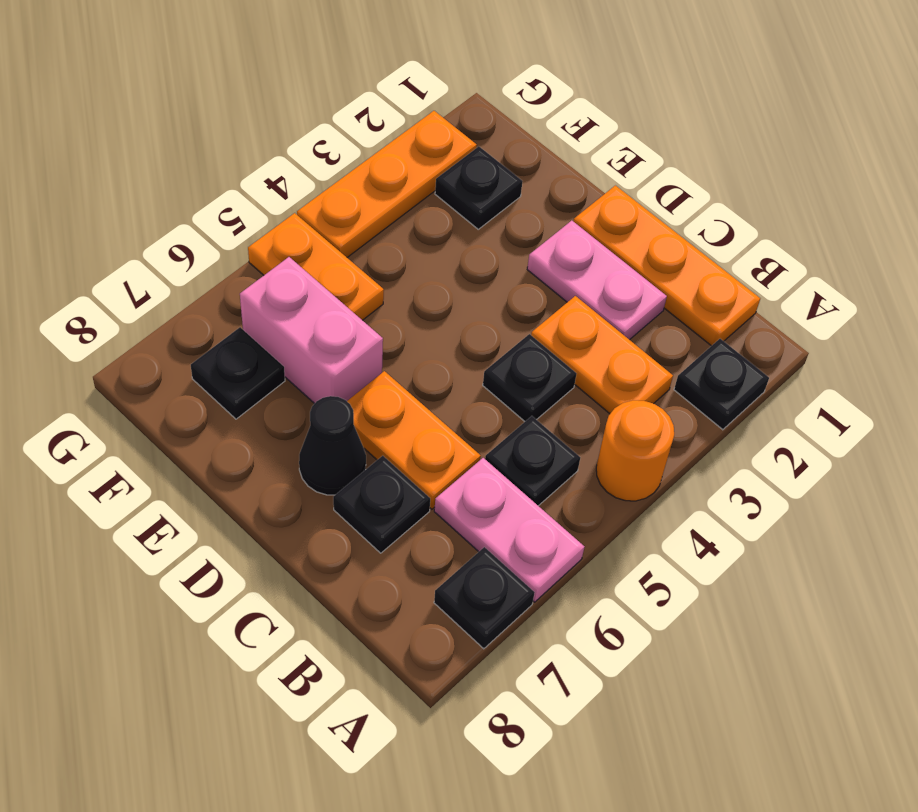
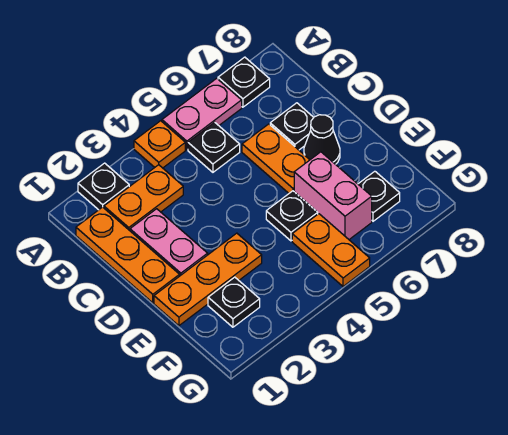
orange round brick A4 level 1 -> orange plate A4 level 1
pink plate A6:B6 level 1 -> pink plate A5:A6 level 1
orange plate B3:C3 level 1 -> orange plate B2:B3 level 1
black plate C4 level 1 -> black plate E5 level 1
orange plate G2:G4 level 1 -> orange plate E1:E3 level 1

